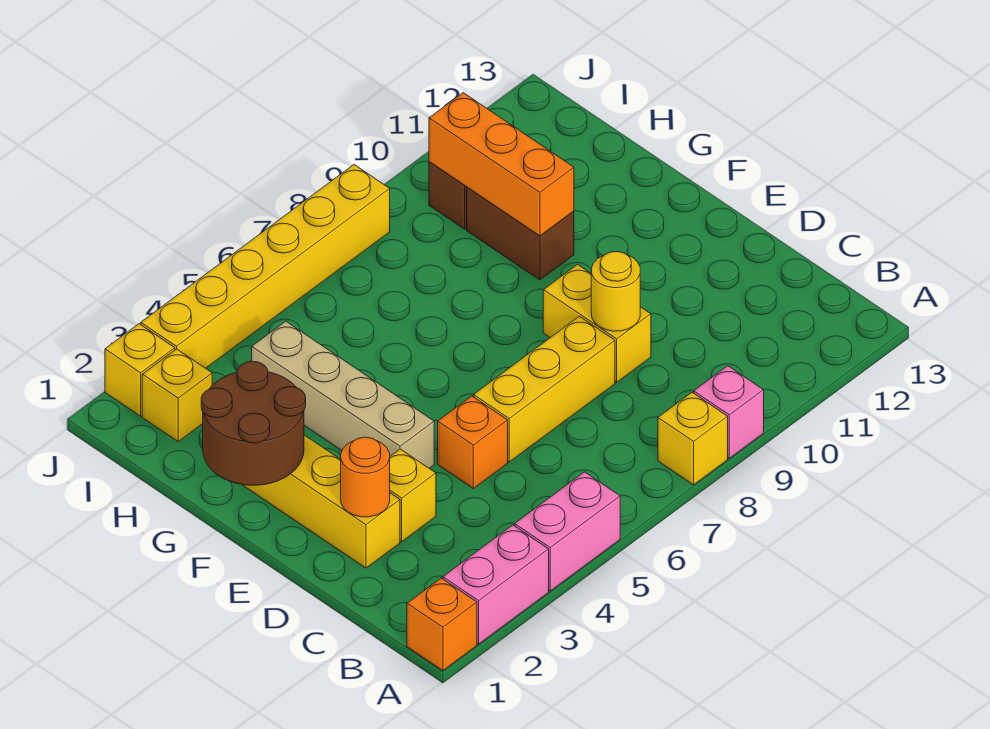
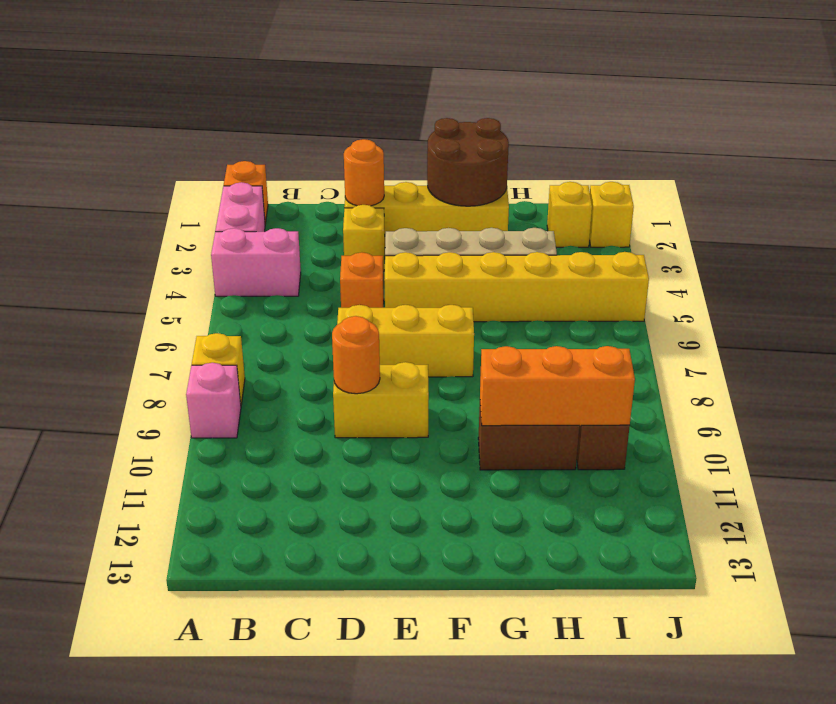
pink brick A4:A5 level 1 -> pink brick A4:B4 level 1
yellow brick D6:D8 level 1 -> yellow brick D7:F7 level 1
yellow round brick D9 level 2 -> orange round brick D9 level 2
yellow brick J3:J8 level 1 -> yellow brick E5:J5 level 1

